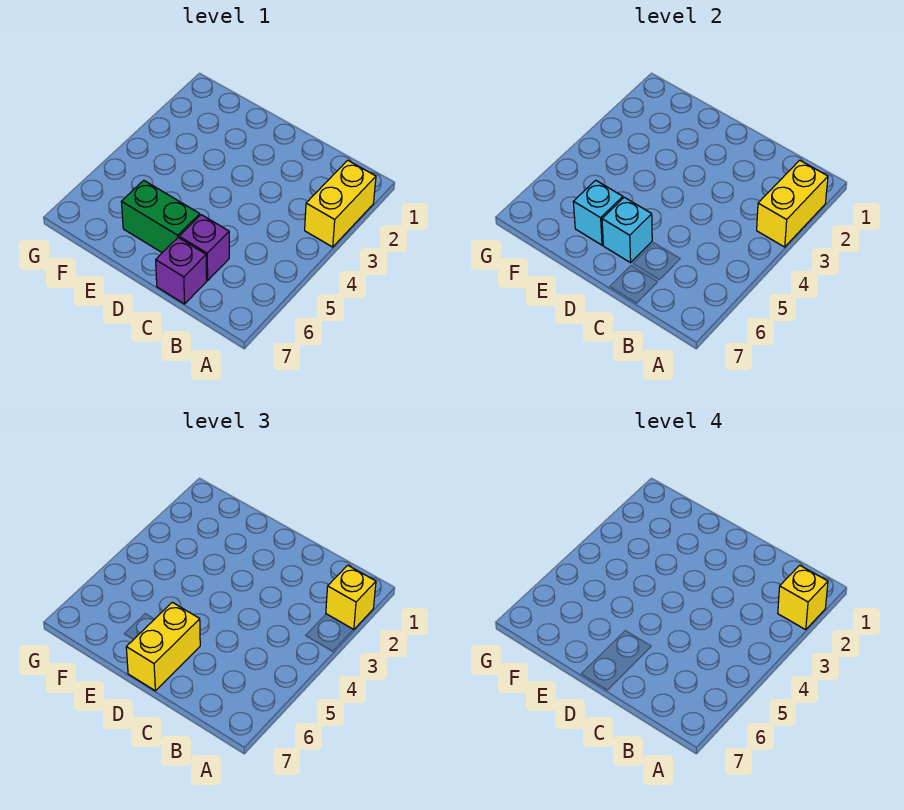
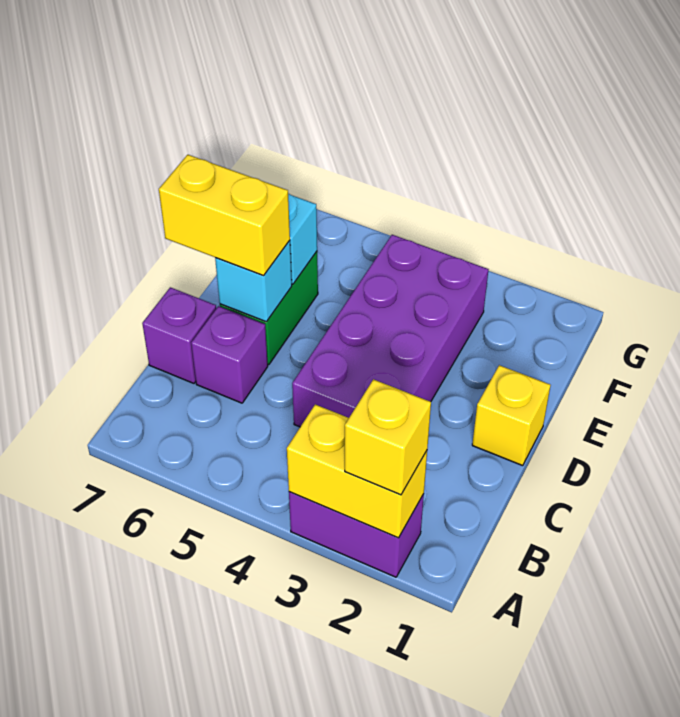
yellow brick A2:A3 level 1 -> purple brick A2:A3 level 1
yellow brick A2 level 4 -> yellow brick D1 level 1
none -> purple brick C3:F4 level 1

